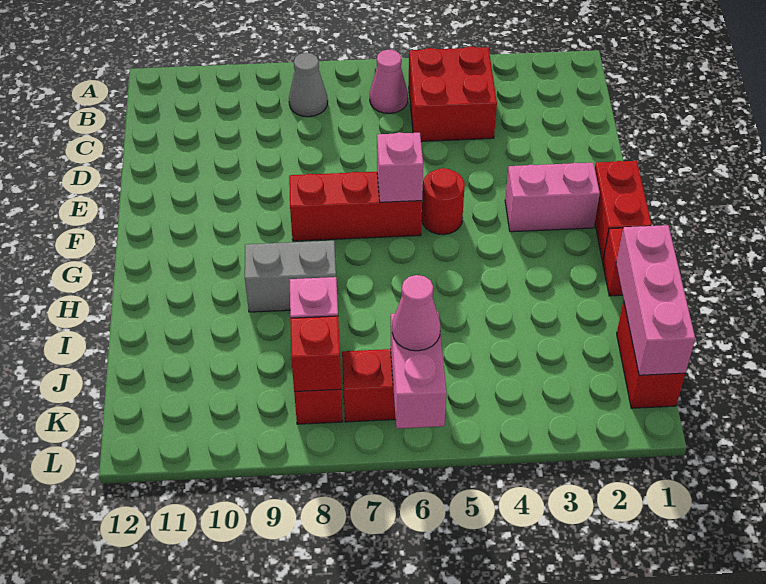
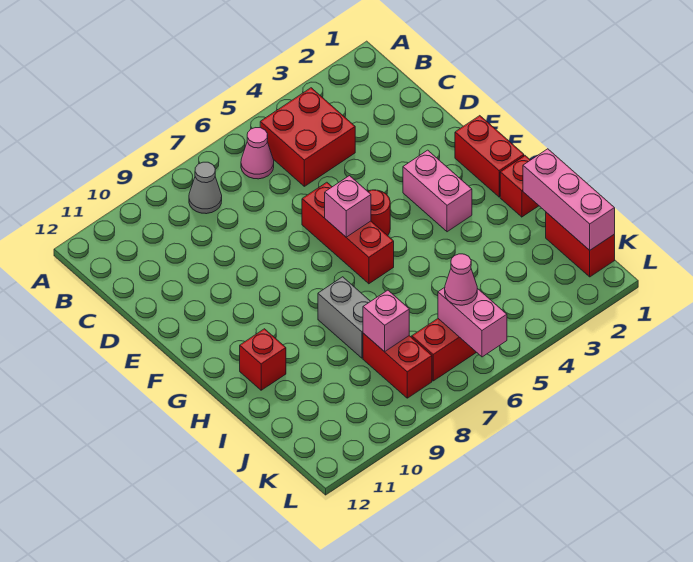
pink brick F2:F3 level 1 -> pink brick F3:G3 level 1
red brick F6:F8 level 1 -> red brick E6:G6 level 1
grey brick H8:H9 level 1 -> grey brick H8:I8 level 1
red brick K8 level 2 -> red brick H11 level 1

